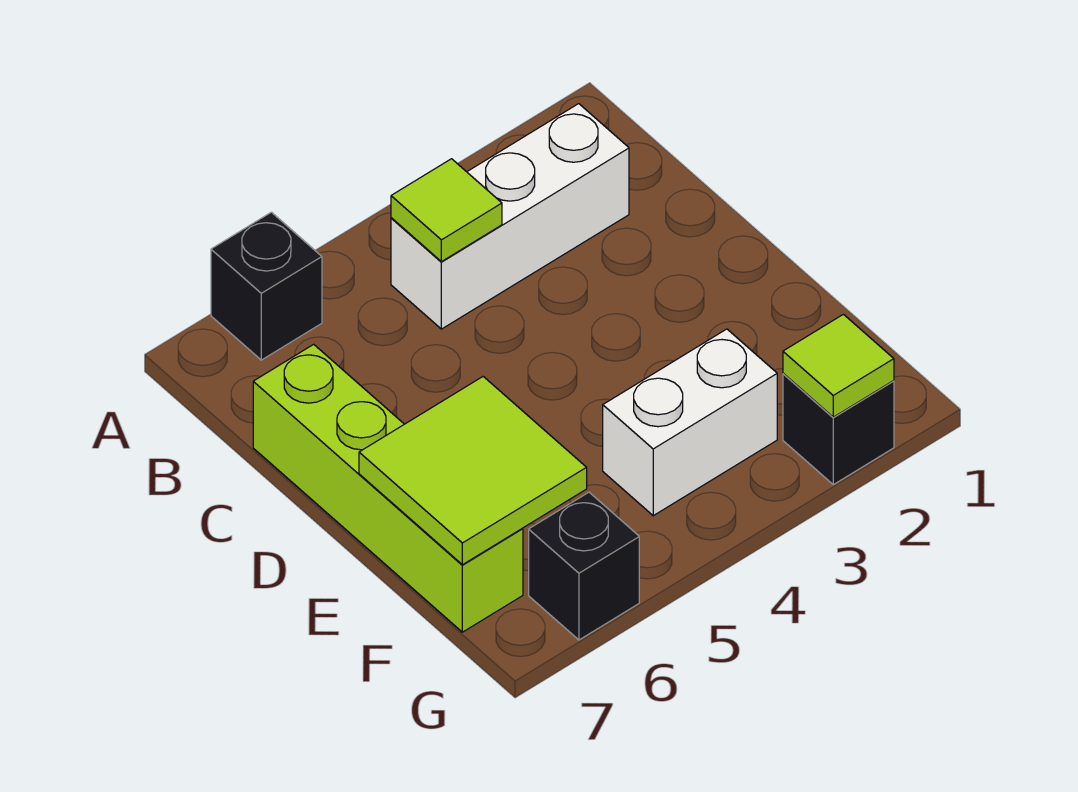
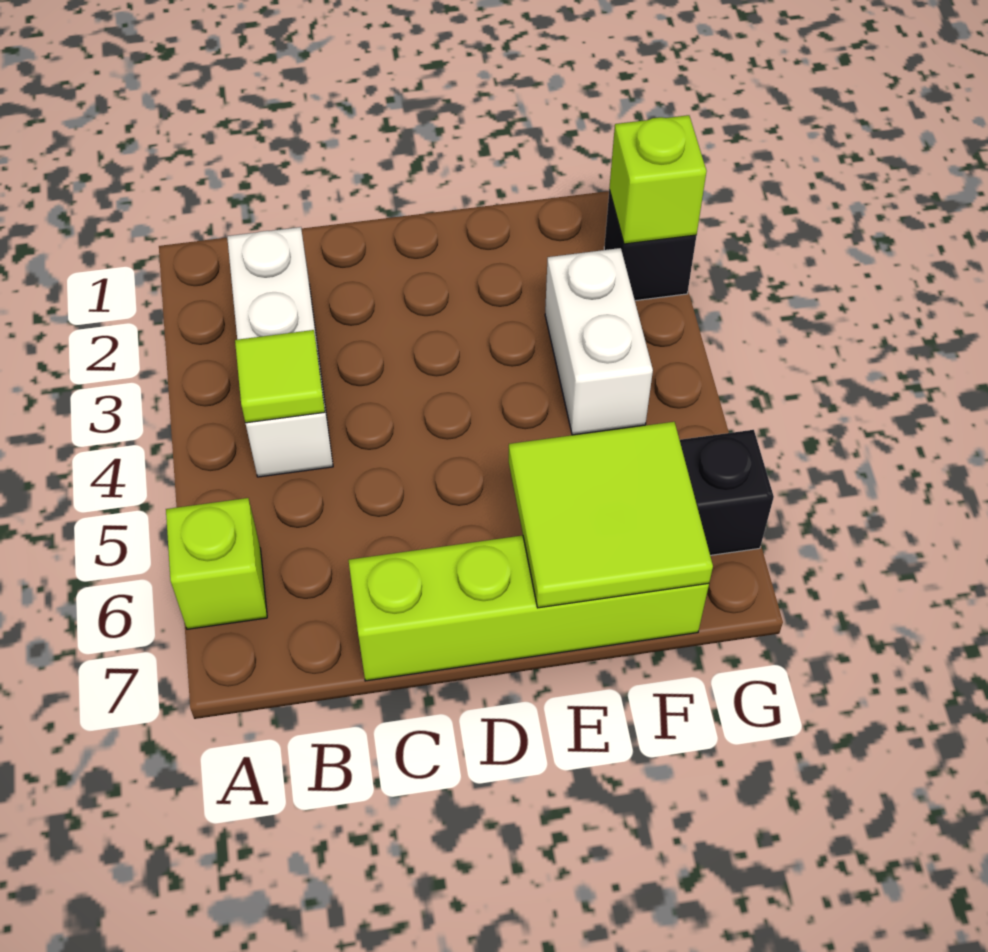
black brick A6 level 1 -> lime brick A6 level 1
lime tile G2 level 2 -> lime brick G2 level 2

